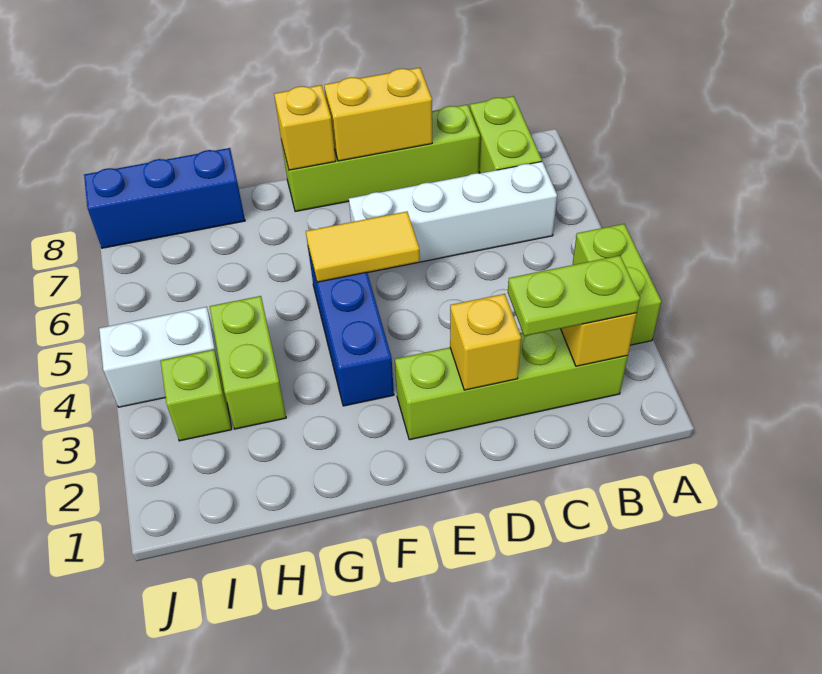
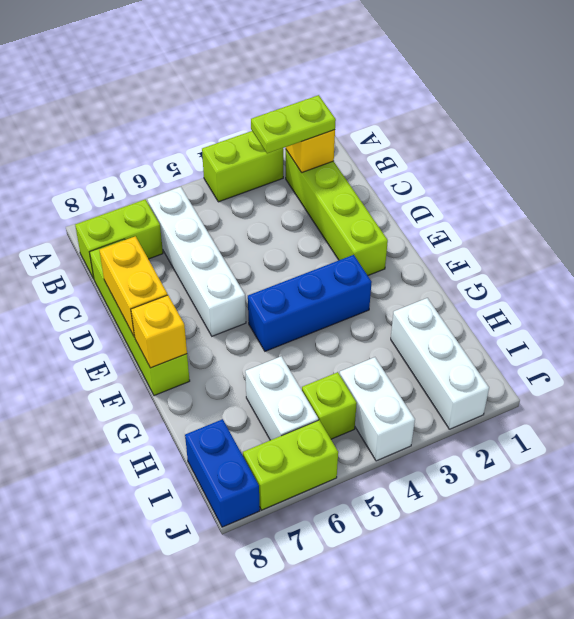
lime plate B2:C2 level 3 -> lime plate B2:B3 level 3
yellow brick D2 level 2 -> none
yellow tile E5:F5 level 2 -> none
none -> white brick H2:J2 level 1
lime brick H3:H4 level 1 -> lime brick J6:J7 level 1
none -> white brick H6:I6 level 1
blue brick H8:J8 level 1 -> blue brick I8:J8 level 1
lime brick I3 level 1 -> lime brick I5 level 1

